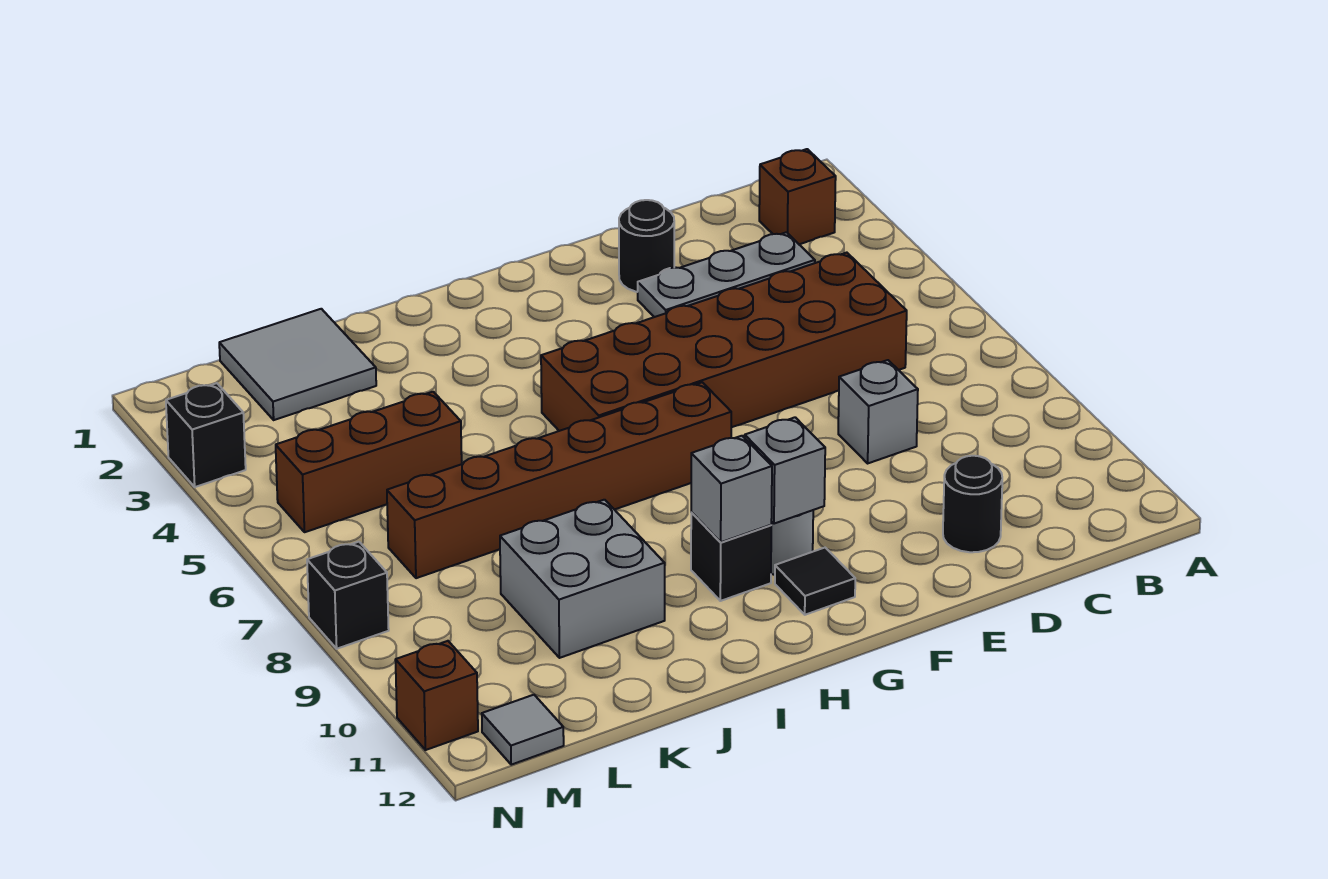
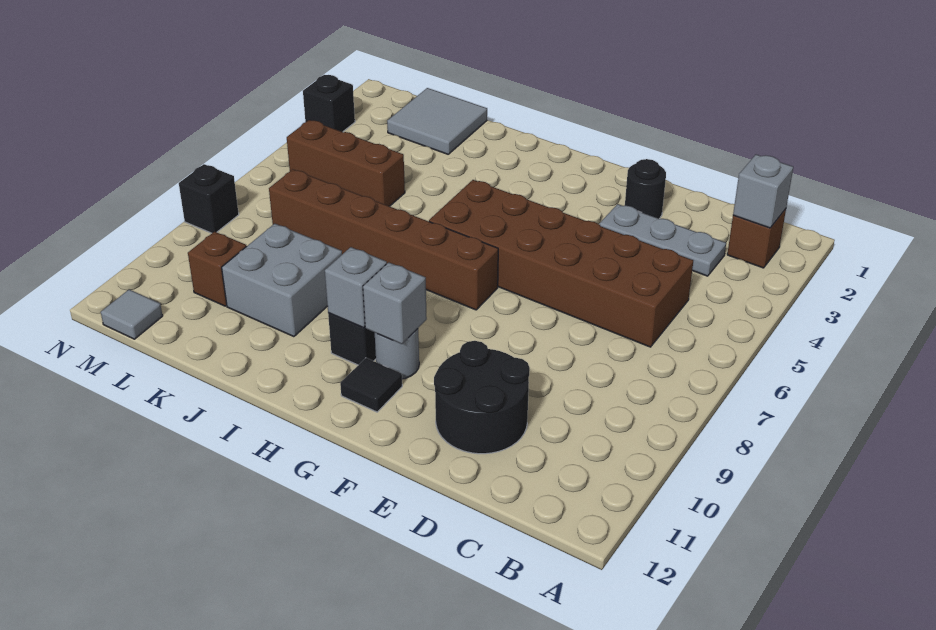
grey brick D8 level 1 -> grey brick B2 level 2
black round brick D11 level 1 -> black round brick D10:E11 level 1
brown brick N11 level 1 -> brown brick L10 level 1

